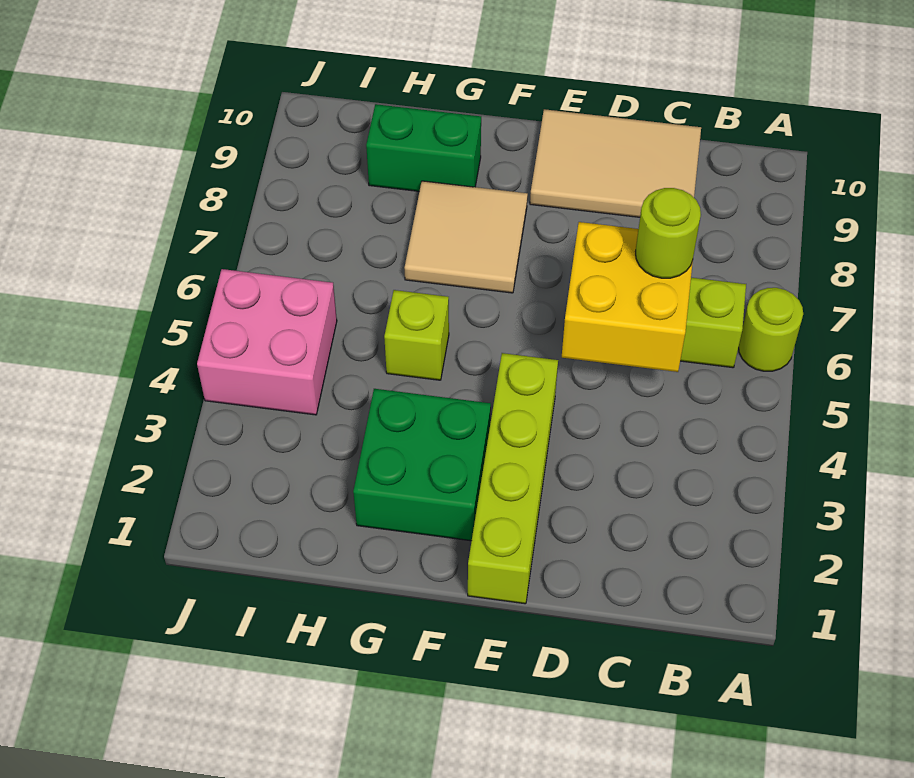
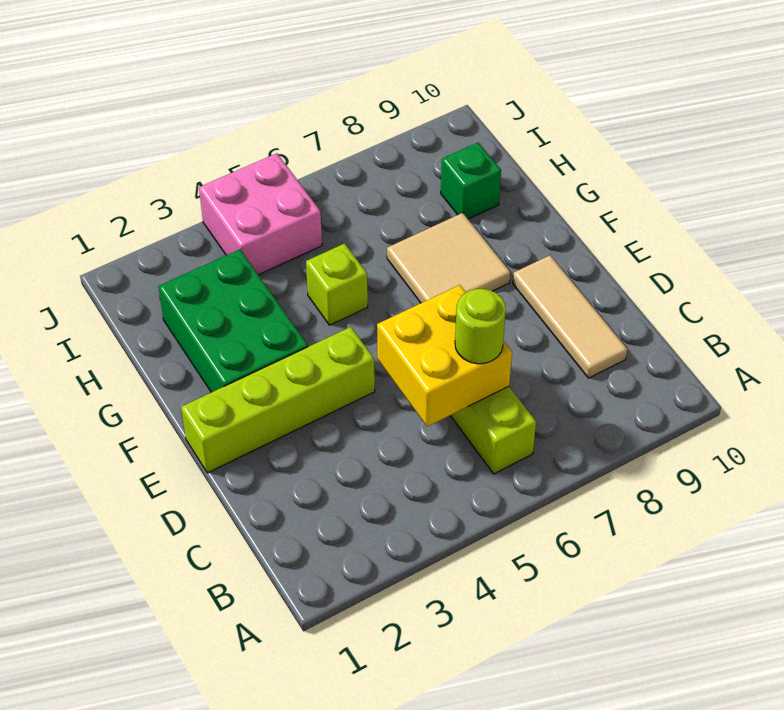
lime round brick A6 level 1 -> none
tan tile C9:E10 level 1 -> tan tile C9:E9 level 1
green brick F2:G3 level 1 -> green brick F2:H3 level 1
green brick G9:H9 level 1 -> green brick H9 level 1

